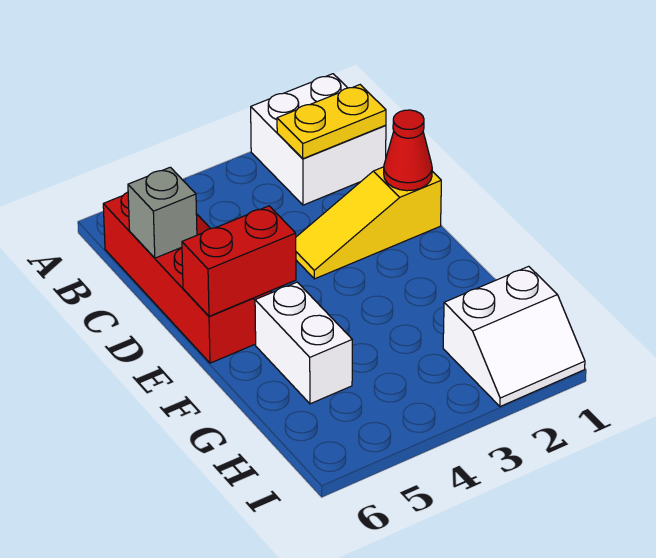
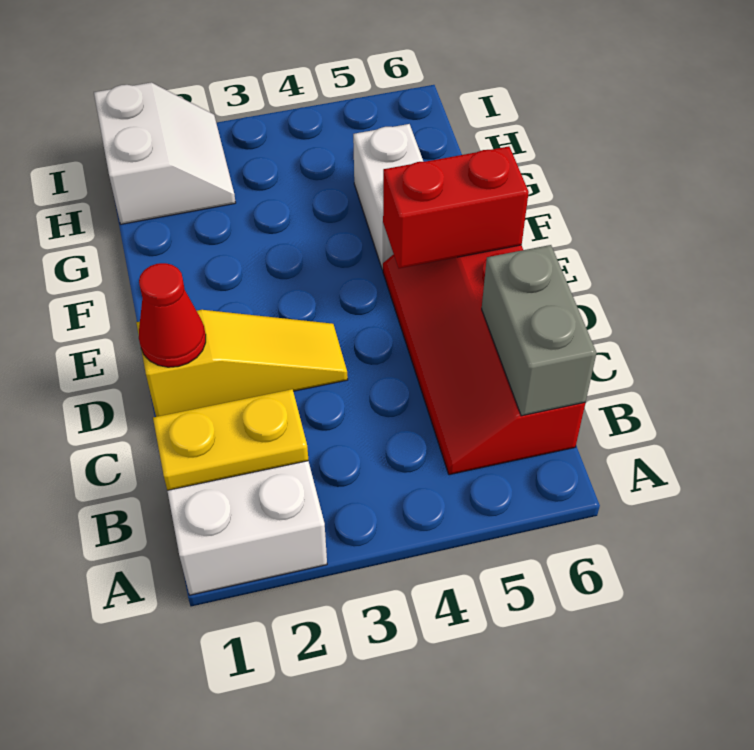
grey brick C6 level 2 -> grey brick B6:C6 level 2
white slope H1:I2 level 1 top H -> white slope H1:I2 level 1 top 1

